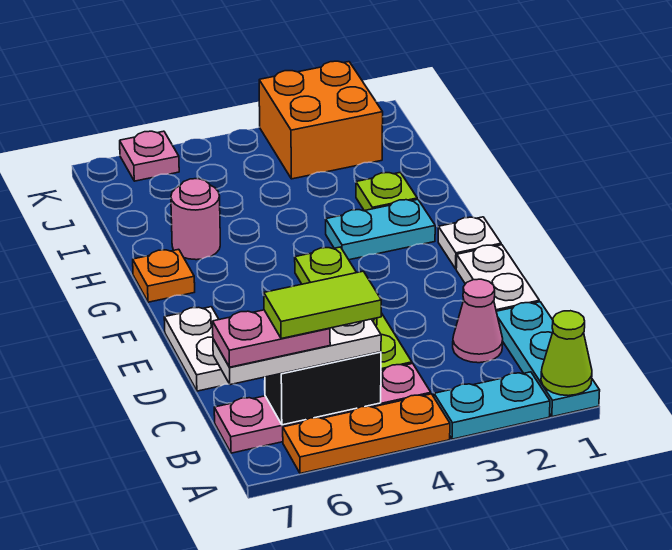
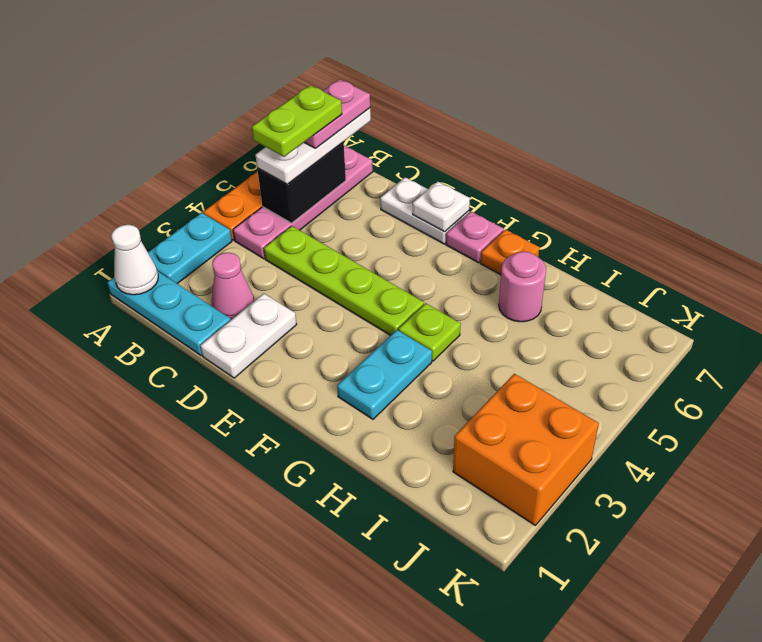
lime cone A1 level 2 -> white cone A1 level 2
lime tile B5:B6 level 5 -> lime plate B5:B6 level 5
white plate D1:E1 level 1 -> white plate D1:D2 level 1
white plate F1 level 1 -> white plate E7 level 2
lime plate H2 level 1 -> lime plate G4 level 1
pink plate K6 level 1 -> pink plate F7 level 1

